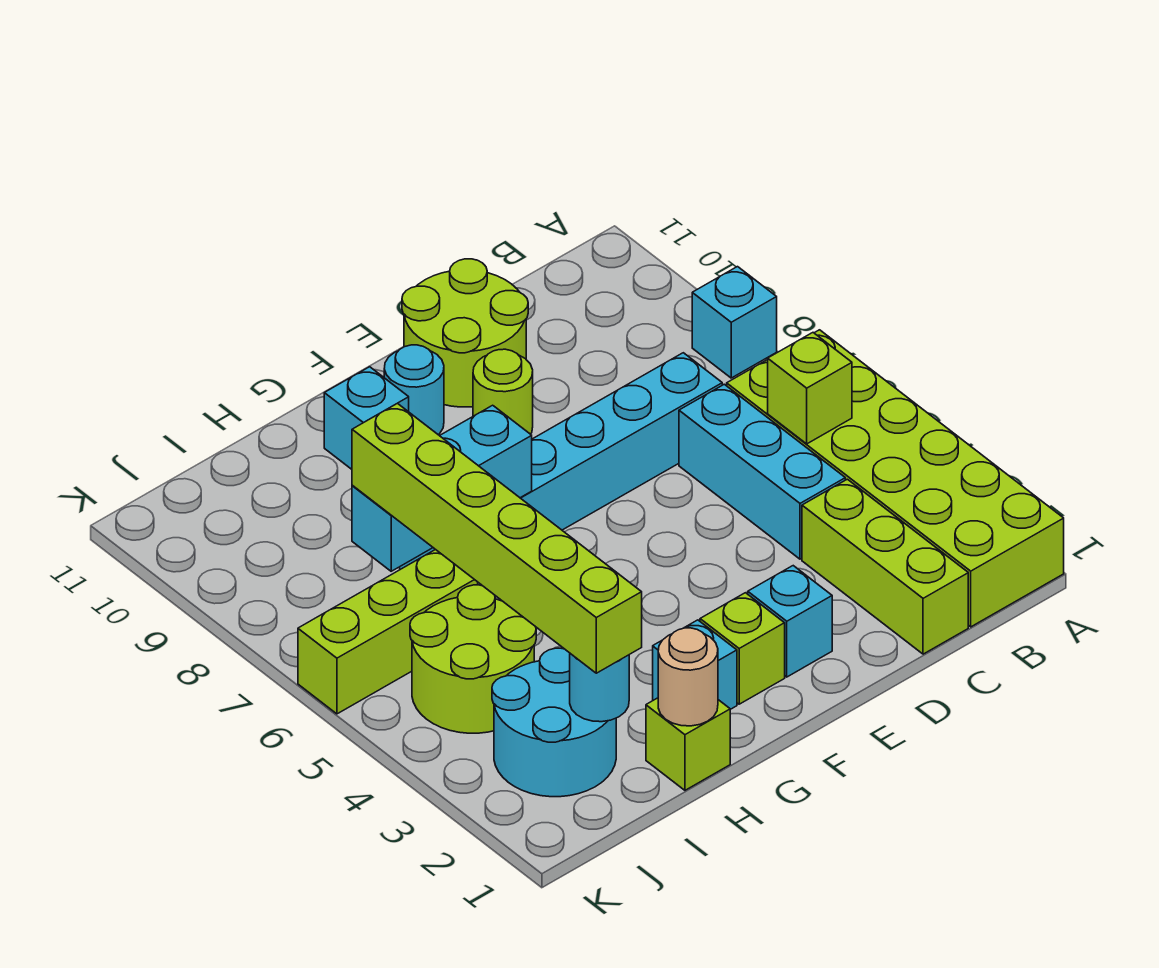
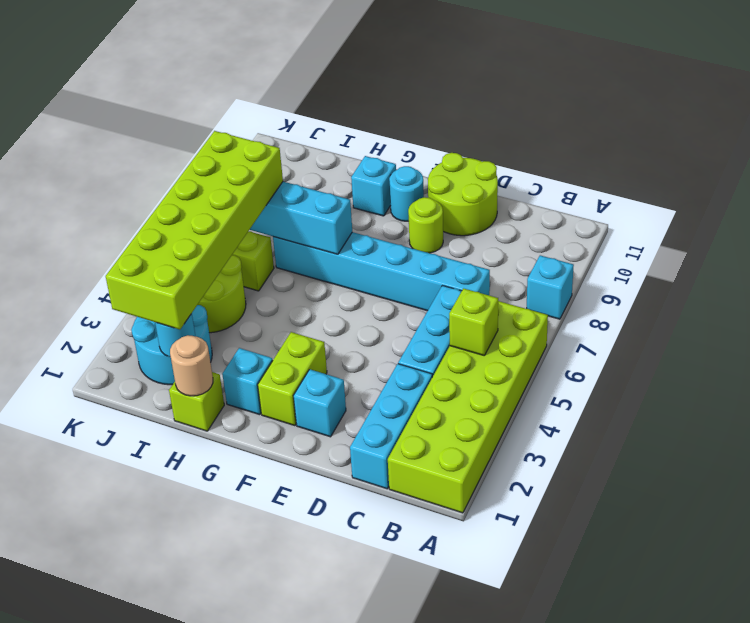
lime brick C1:C3 level 1 -> cyan brick C1:C3 level 1
lime brick F2 level 1 -> lime brick F2:F3 level 1
lime brick I2:I7 level 3 -> lime brick I2:J7 level 3

